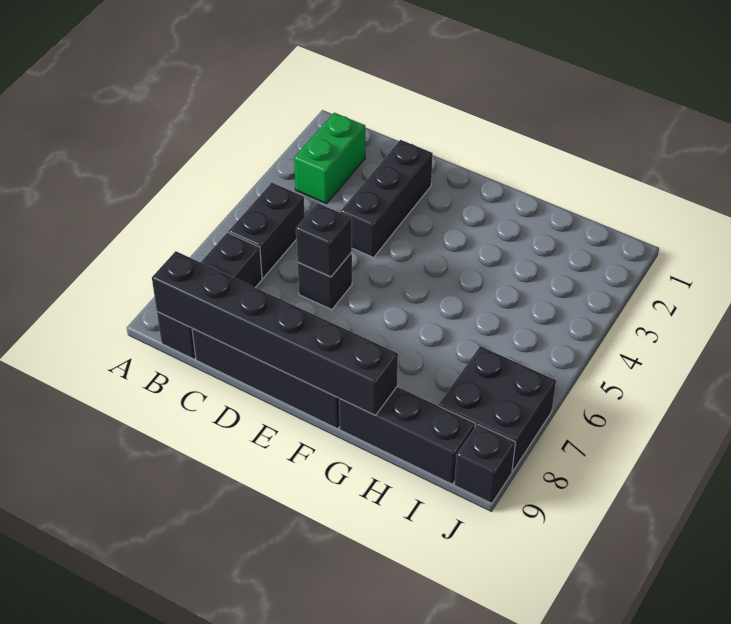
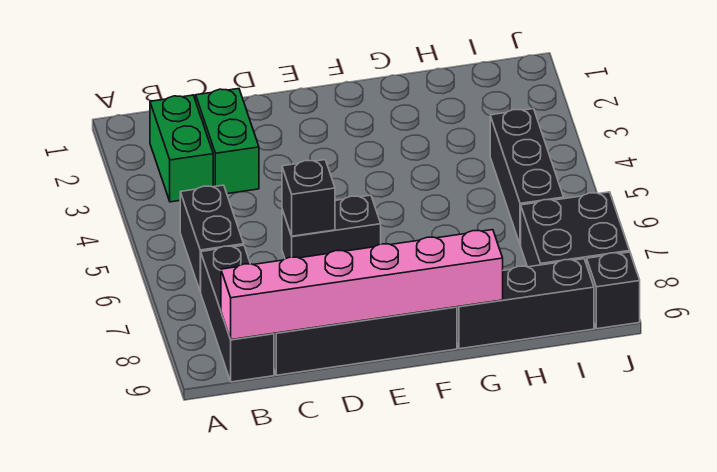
black brick B9:G9 level 2 -> pink brick B9:G9 level 2
none -> green brick C2:C3 level 1
black brick D2:D4 level 1 -> black brick I4:I6 level 1
black brick D6 level 1 -> black brick D6:E6 level 1

